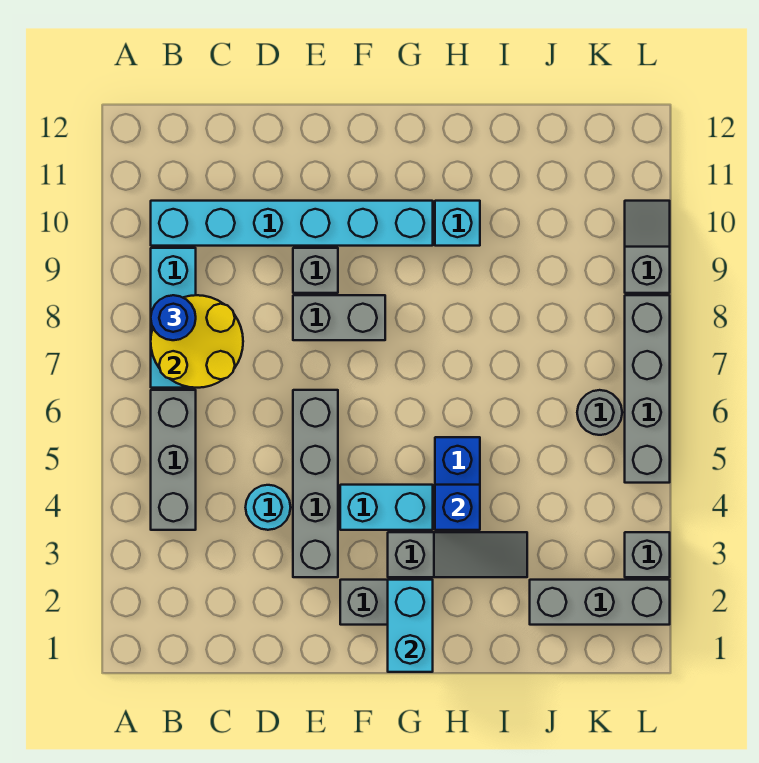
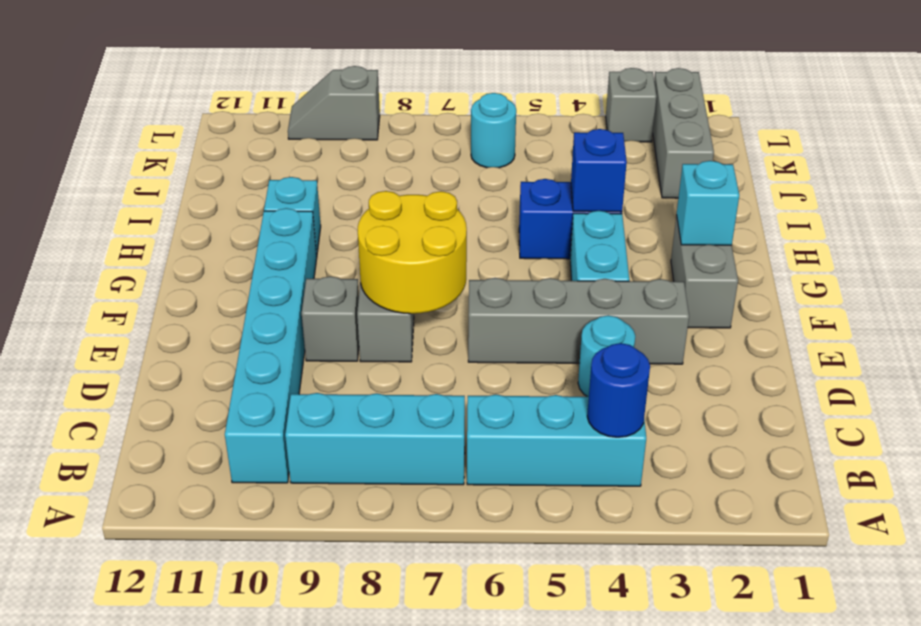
grey brick B4:B6 level 1 -> cyan brick B4:B6 level 1
yellow round brick B7:C8 level 2 -> yellow round brick E7:F8 level 2
blue round brick B8 level 3 -> blue round brick B4 level 2
cyan brick G1:G2 level 2 -> cyan brick G2 level 2
grey slope G3:I3 level 1 top G -> none
grey round brick K6 level 1 -> cyan round brick K6 level 1
grey brick L5:L8 level 1 -> none

